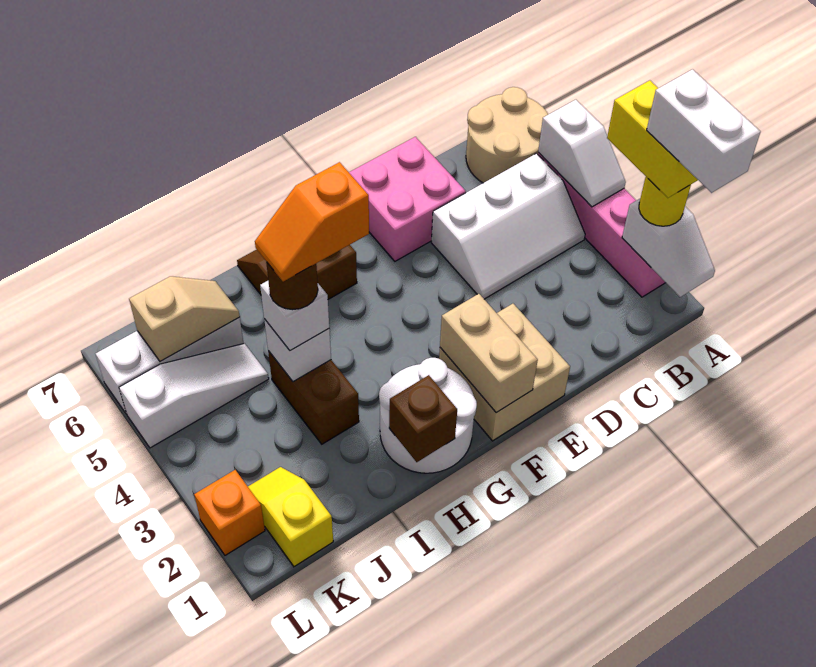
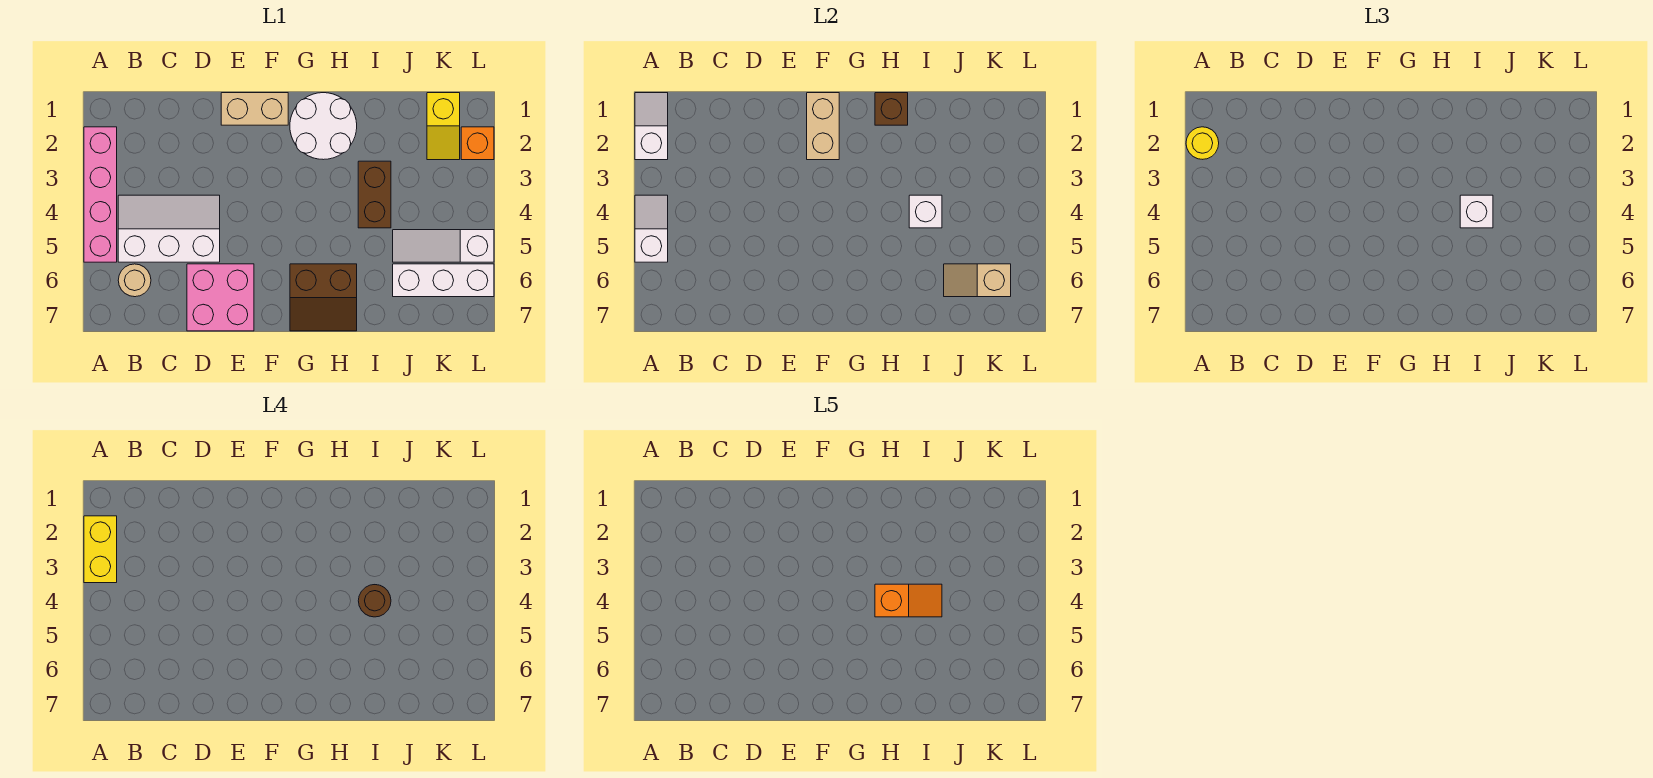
white brick A1:A2 level 5 -> none
tan round brick A6:B7 level 1 -> tan round brick B6 level 1
tan brick E1:F2 level 1 -> tan brick E1:F1 level 1

